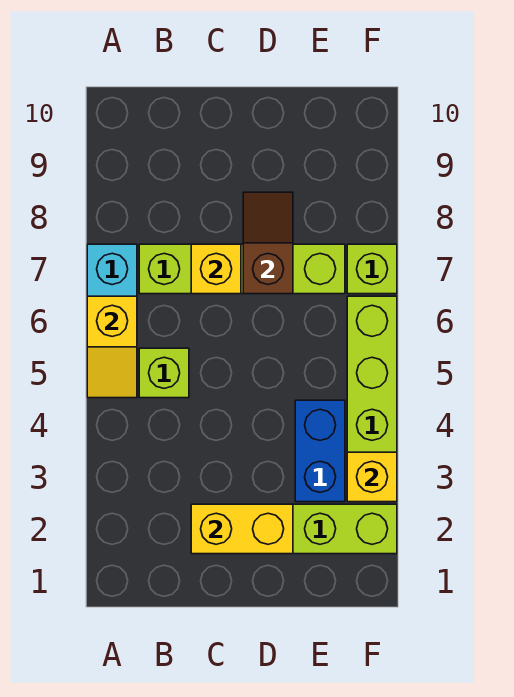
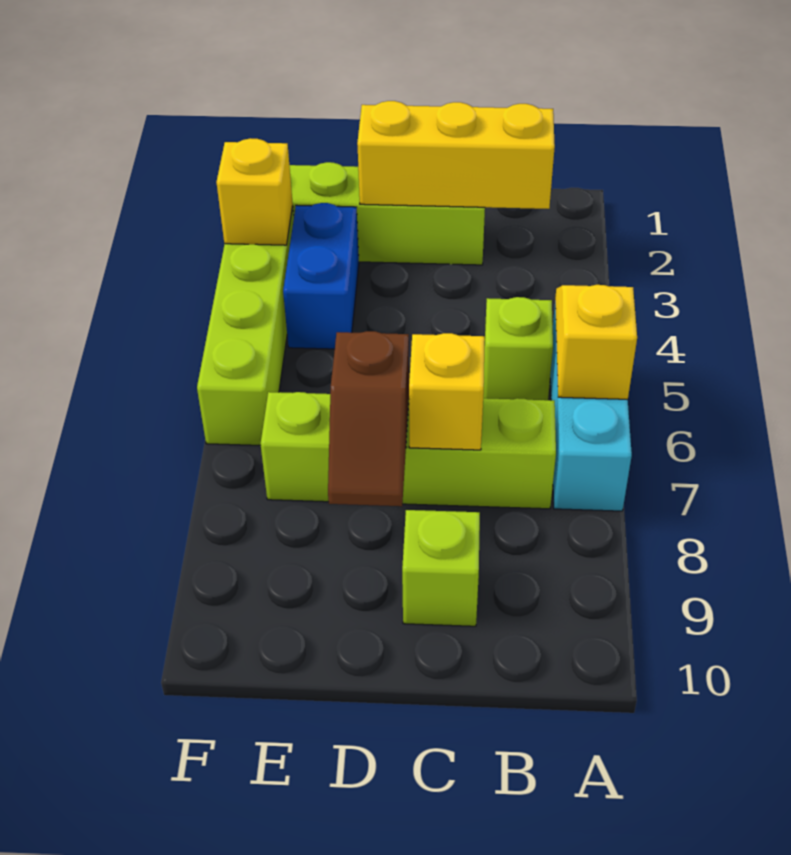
yellow brick C2:D2 level 2 -> yellow brick B2:D2 level 2
lime brick F7 level 1 -> lime brick C9 level 1

